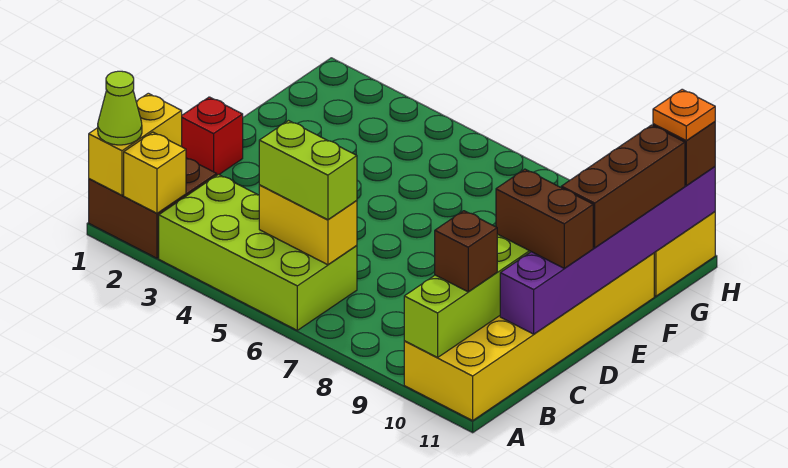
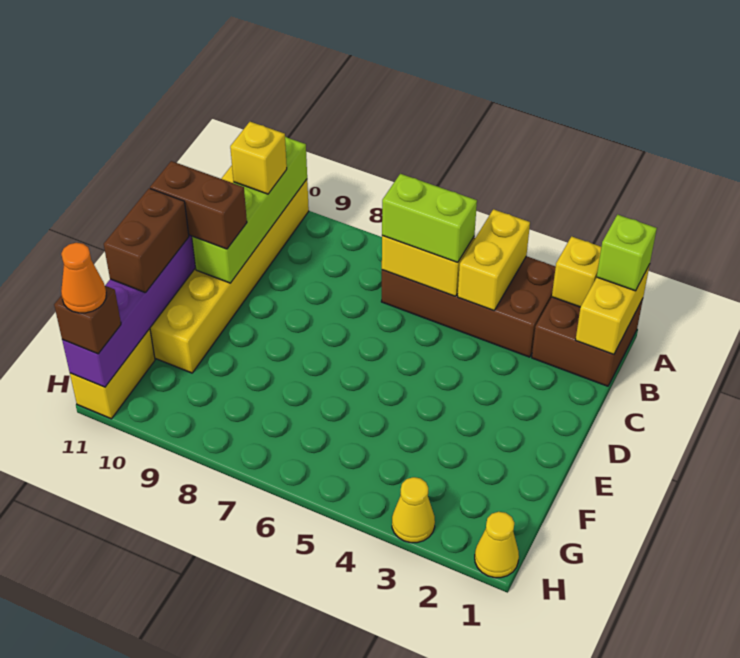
lime cone A1 level 3 -> lime brick A1 level 3
lime brick A3:B6 level 1 -> brown brick A3:B6 level 1
none -> yellow brick A4:B4 level 2
brown brick B10 level 3 -> yellow brick B10 level 3
red brick D1 level 1 -> none
brown brick E11:G11 level 3 -> brown brick E11:F11 level 3
none -> yellow cone H1 level 1
none -> yellow cone H3 level 1
orange plate H11 level 4 -> orange cone H11 level 4

